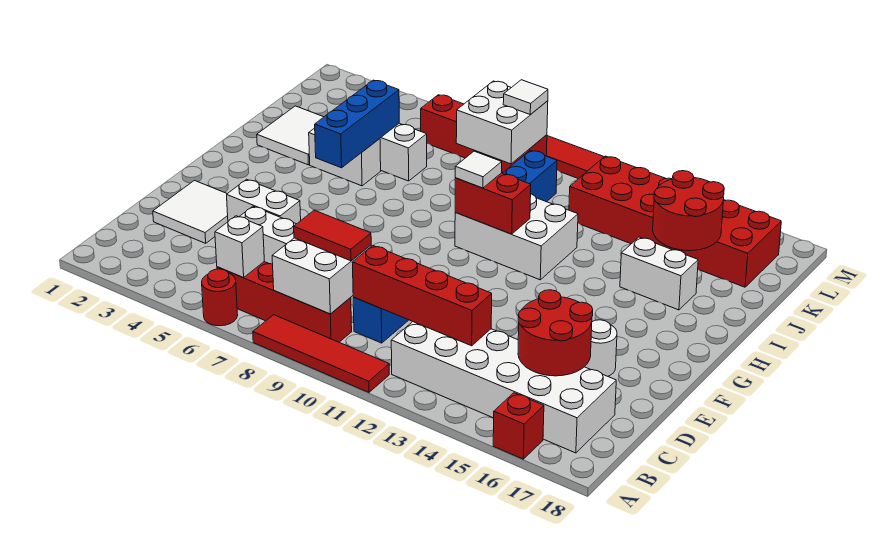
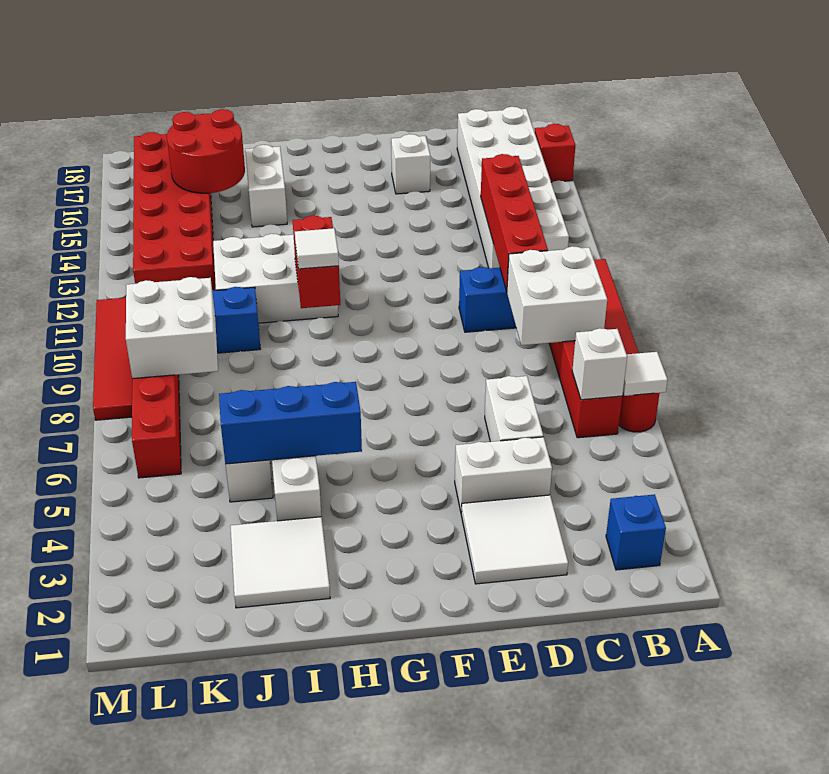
none -> blue brick B2 level 1
red tile C8:C9 level 3 -> none
red round brick C15:D16 level 2 -> none
white brick E4:E5 level 1 -> white brick D4:E4 level 1
white round brick E16 level 1 -> white brick E16 level 1
white brick H10:I12 level 1 -> white brick H11:J12 level 1
white tile L9 level 3 -> white tile A6 level 2

